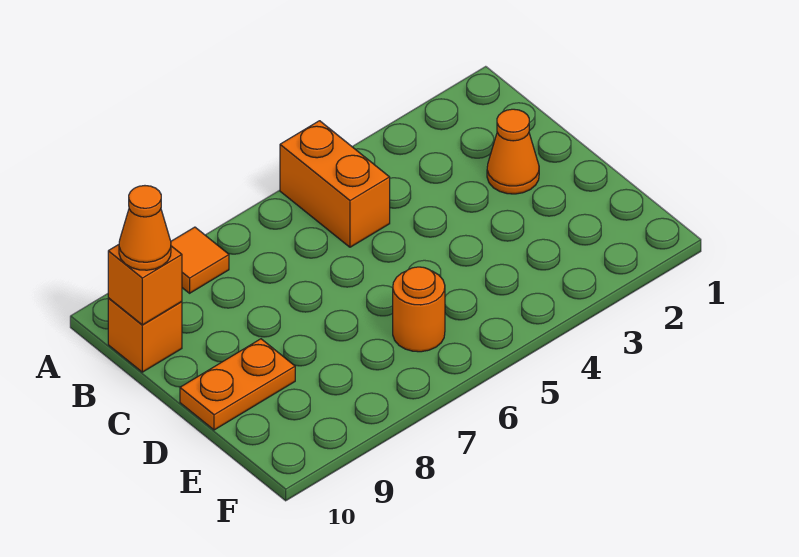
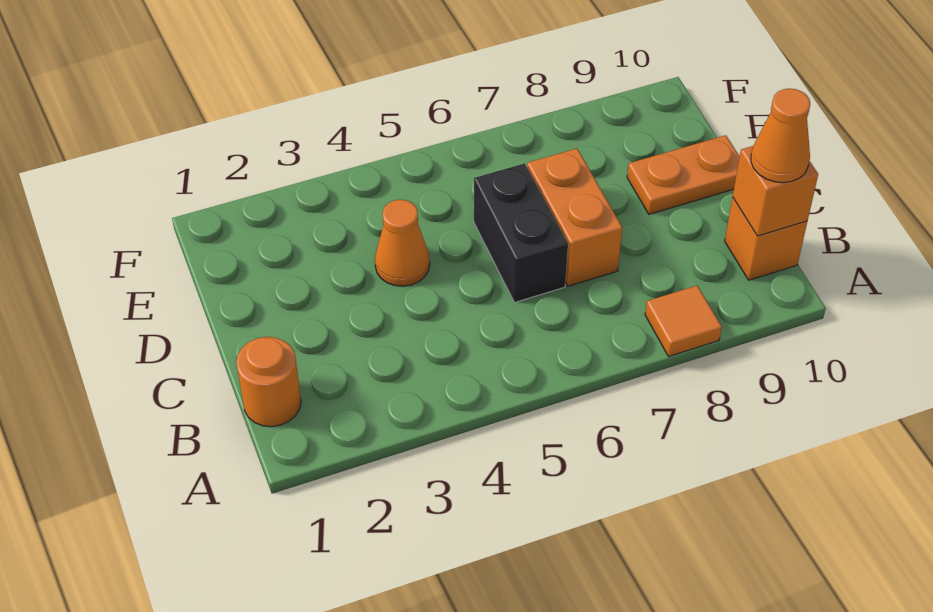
orange brick A5:B5 level 1 -> orange brick C7:D7 level 1
orange cone C2 level 1 -> orange cone D4 level 1
none -> black brick C6:D6 level 1
orange round brick E6 level 1 -> orange round brick B1 level 1

